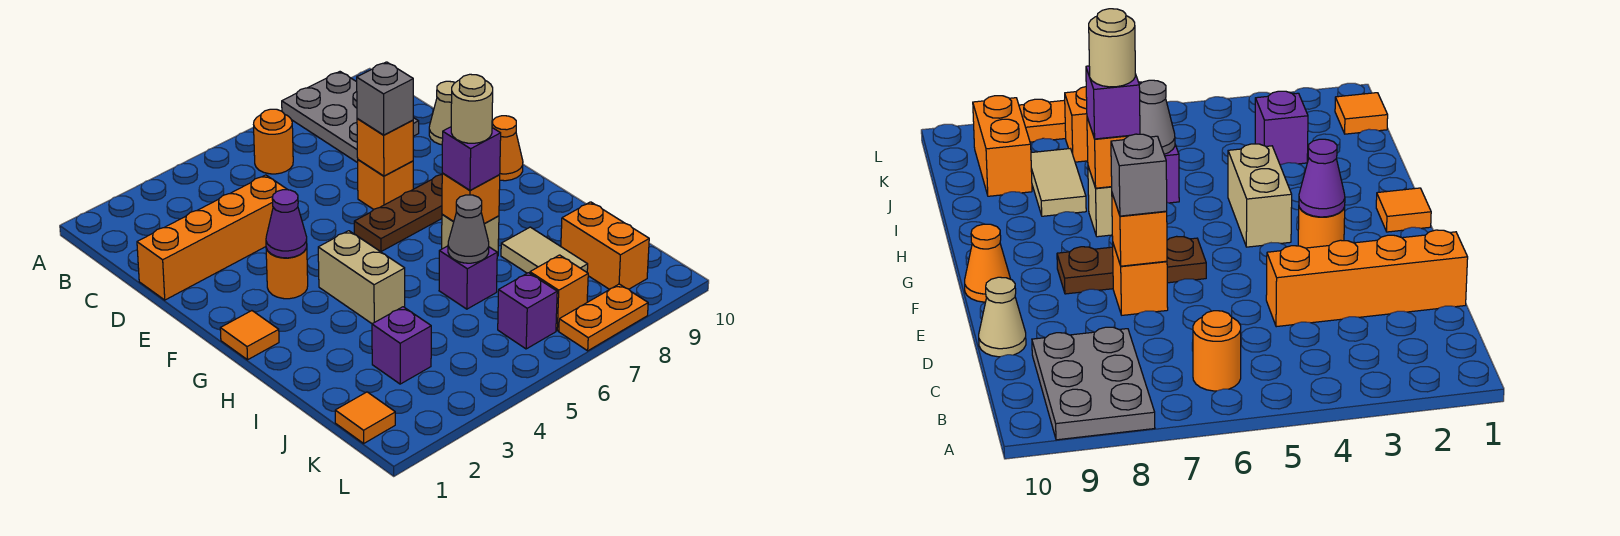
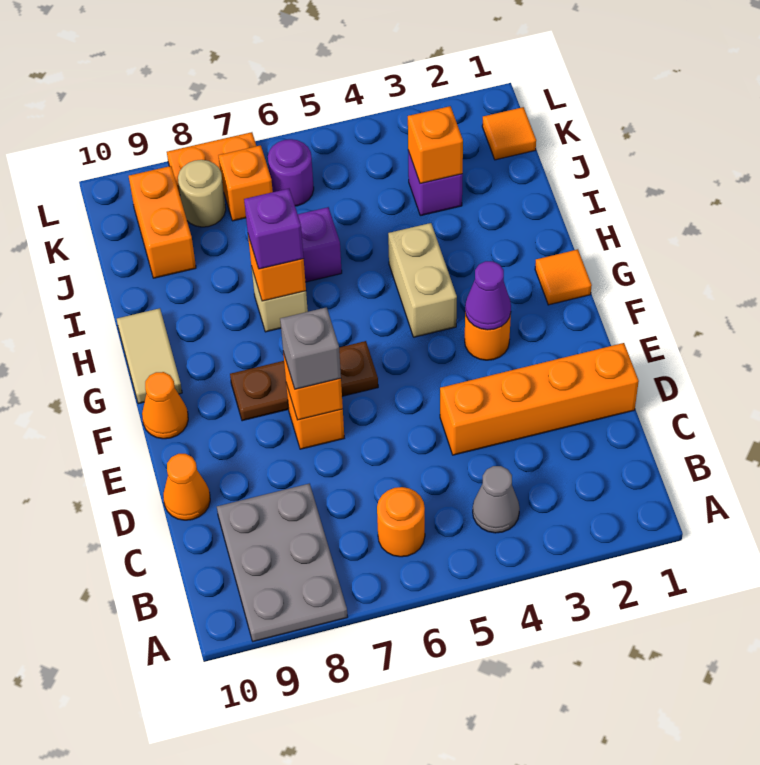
tan cone D10 level 1 -> orange cone D10 level 1
tan round brick H7 level 4 -> tan round brick K8 level 1
grey cone I6 level 2 -> grey cone B4 level 1
tan tile I8:J8 level 1 -> tan tile G10:H10 level 1
none -> orange brick J3 level 2
purple brick K6 level 1 -> purple round brick K6 level 1

